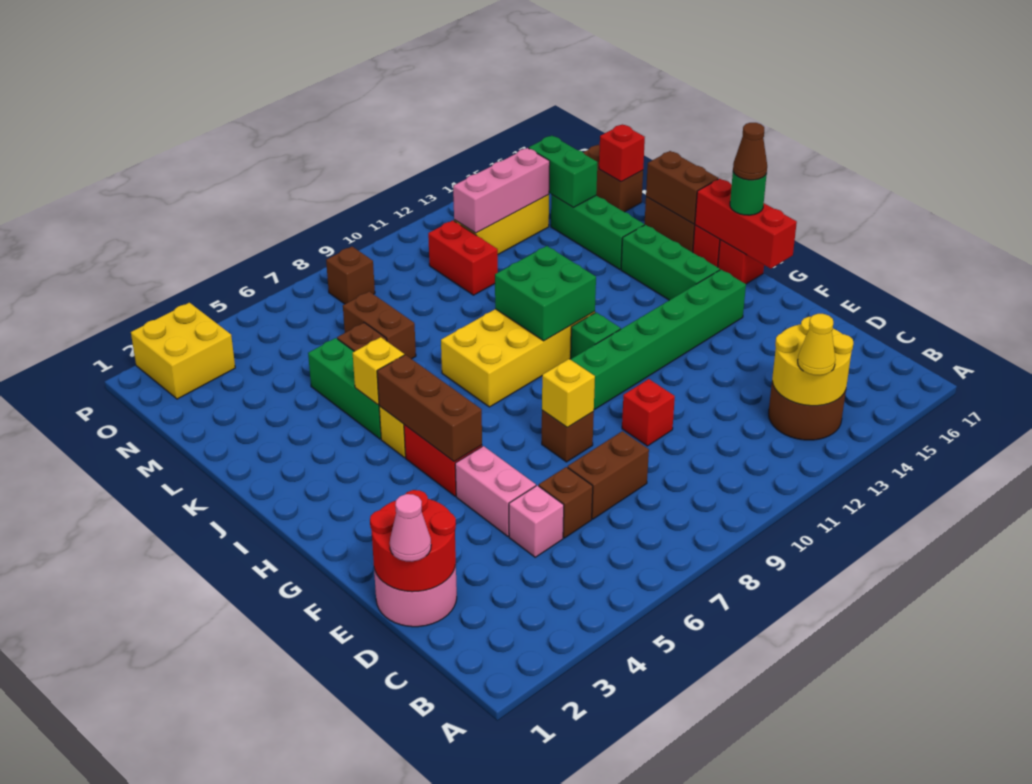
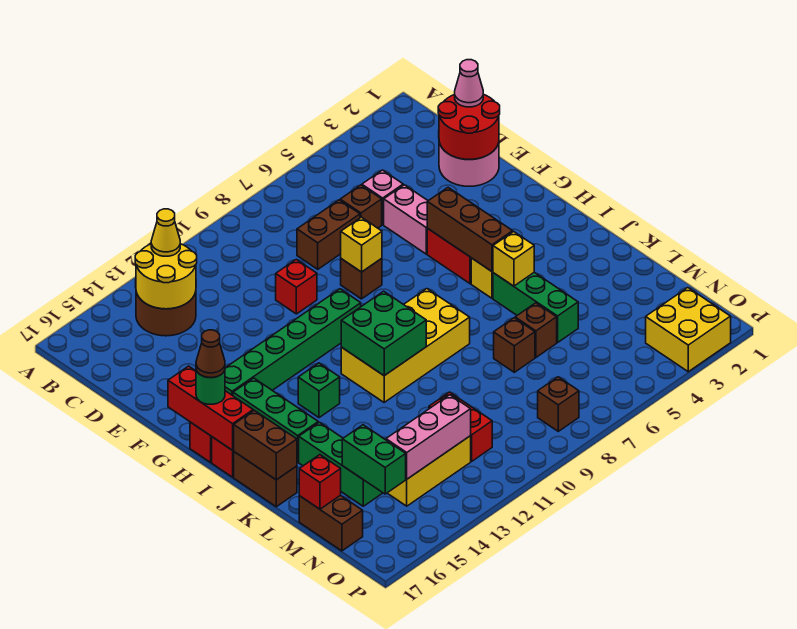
green brick H11 level 1 -> green brick I13 level 1
brown brick L7:M7 level 1 -> brown brick L7 level 1

